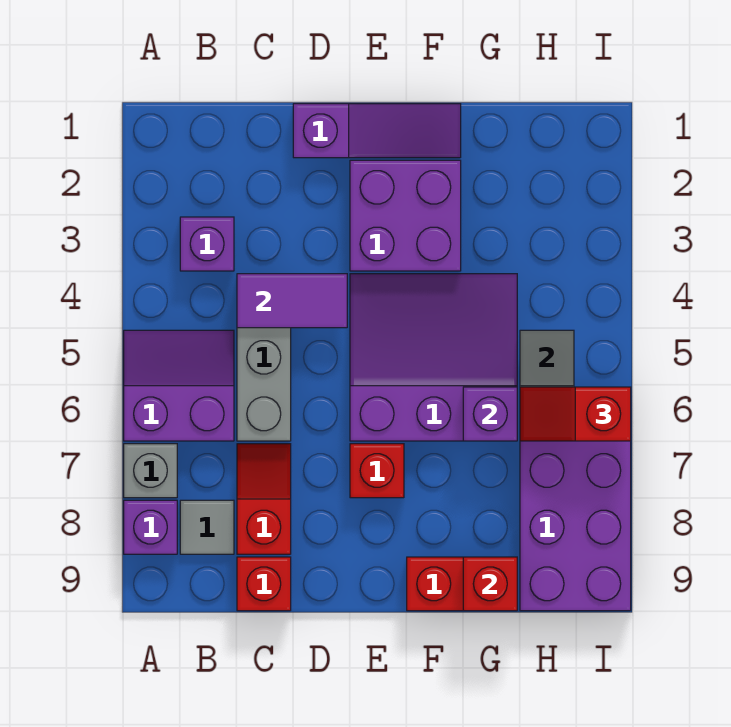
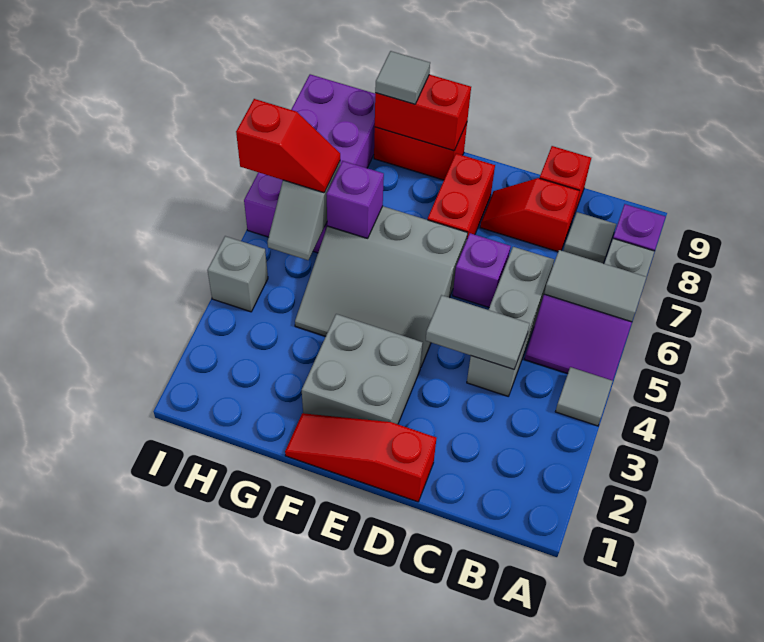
none -> grey tile A4 level 1
none -> grey tile A6:B6 level 2
purple brick B3 level 1 -> purple brick D6 level 1
purple tile C4:D4 level 2 -> grey tile C4:D4 level 2
red slope C7:C8 level 1 top 8 -> red slope C8:D8 level 1 top C
purple slope D1:F1 level 1 top D -> red slope D1:F1 level 1 top D
purple brick E2:F3 level 1 -> grey brick E2:F3 level 1
purple slope E4:G6 level 1 top 6 -> grey slope E4:G6 level 1 top 6
red brick E7 level 1 -> red brick E7:E8 level 1
red brick G9 level 2 -> red brick F9:G9 level 2
none -> grey tile G9 level 3
none -> grey brick I4 level 1

